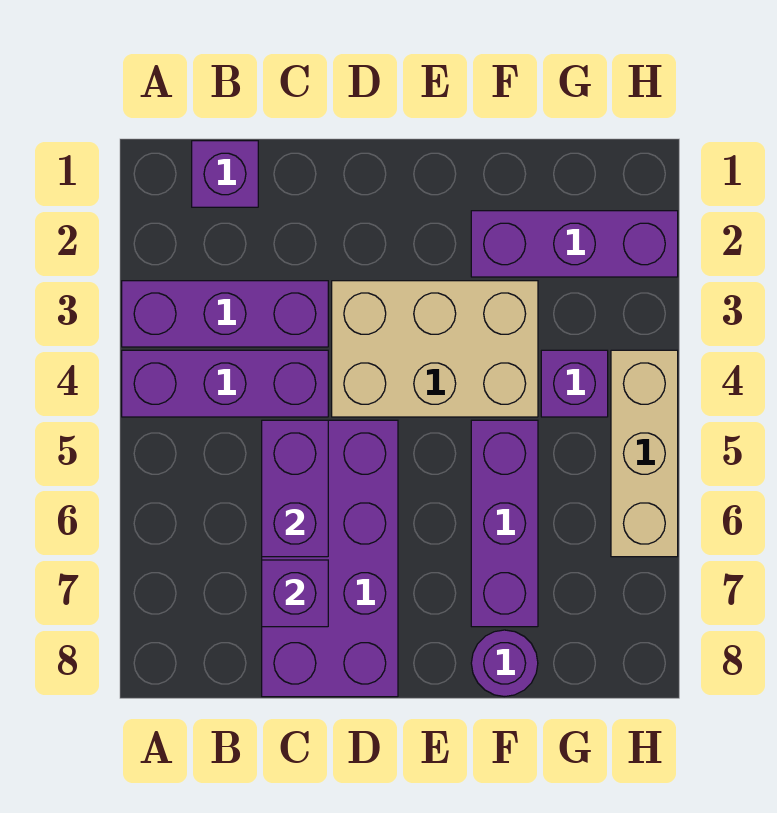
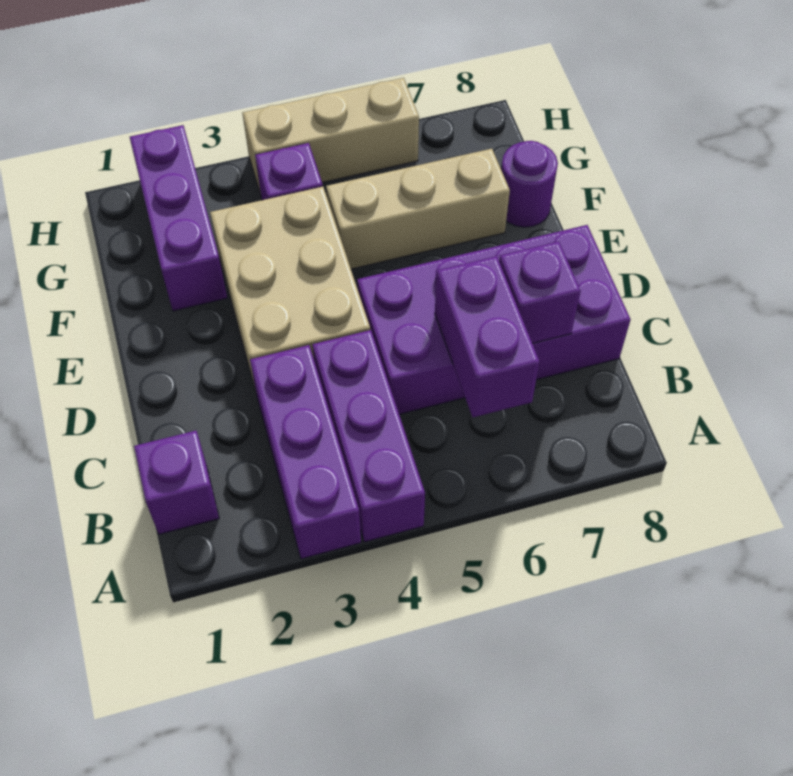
purple brick C5:C6 level 2 -> purple brick B6:C6 level 2
purple brick F5:F7 level 1 -> tan brick F5:F7 level 1

